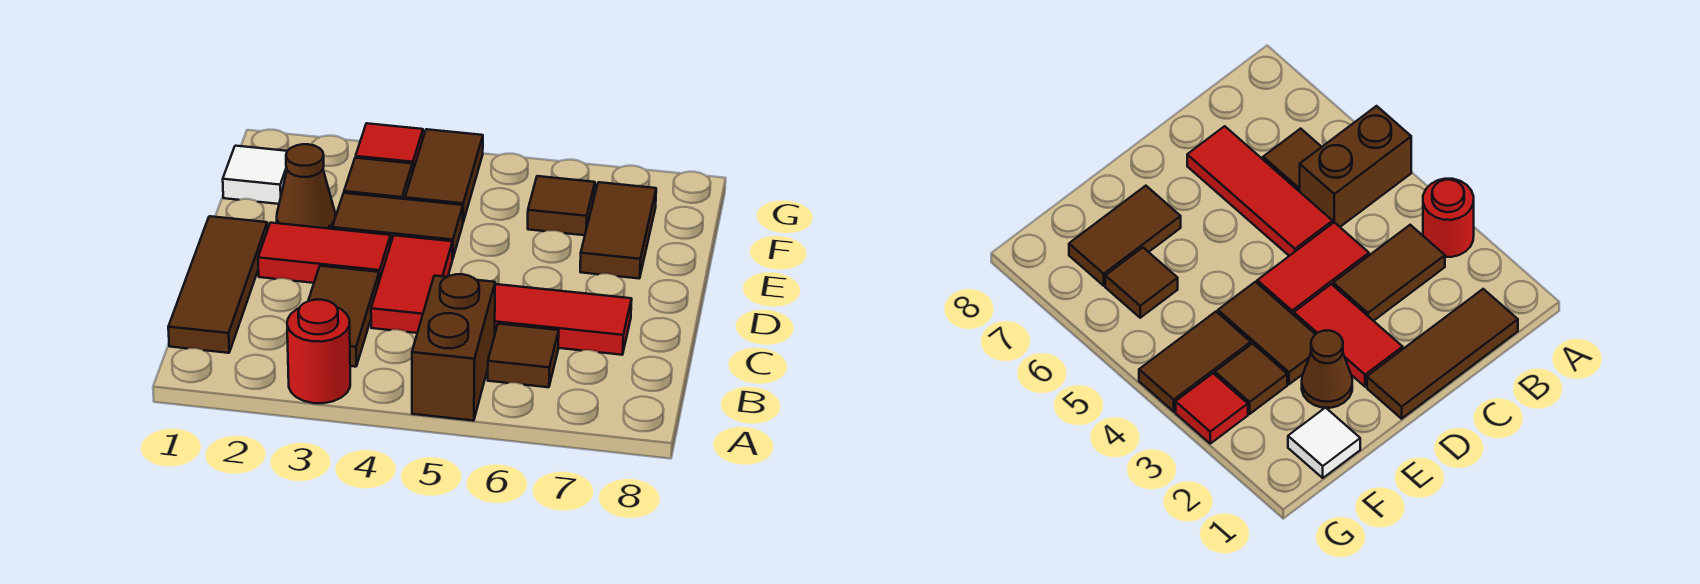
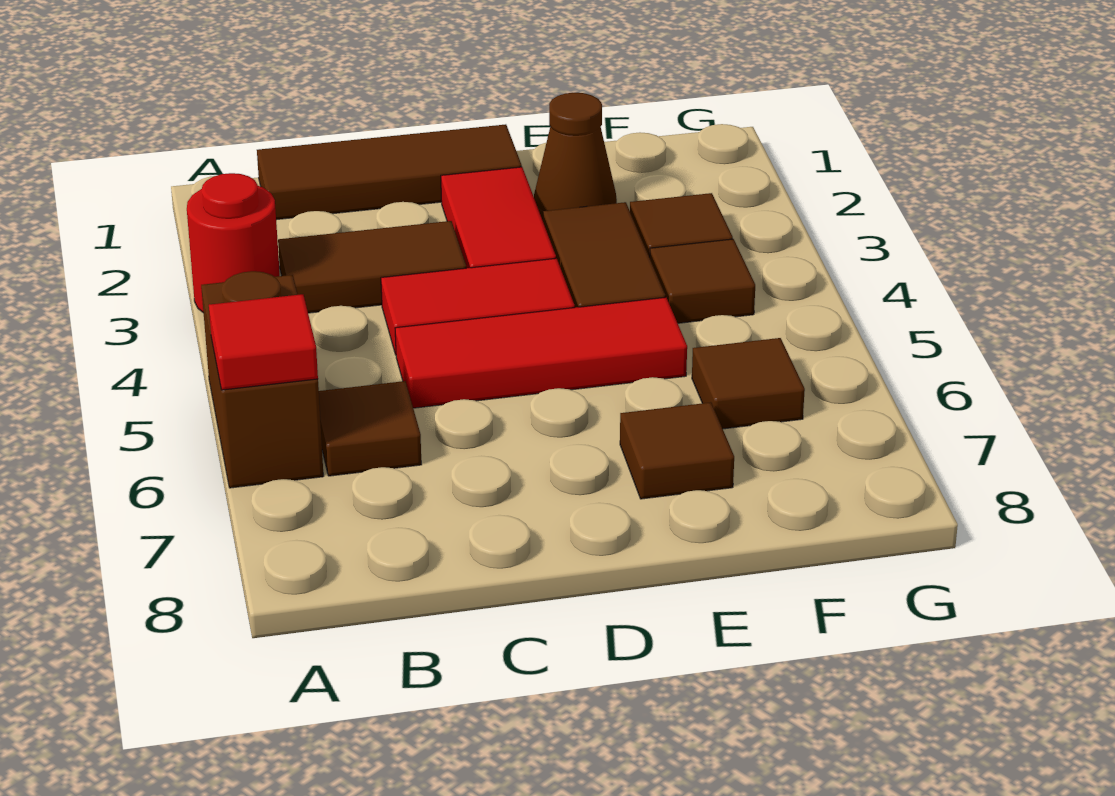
brown brick A5:B5 level 1 -> brown brick A5:A6 level 1
red tile C5:C7 level 1 -> red tile C5:E5 level 1
brown tile E7:F7 level 1 -> brown tile E7 level 1
white tile F1 level 1 -> none
brown tile F4:G4 level 1 -> brown tile F4 level 1
red tile G3 level 1 -> red tile A6 level 2

